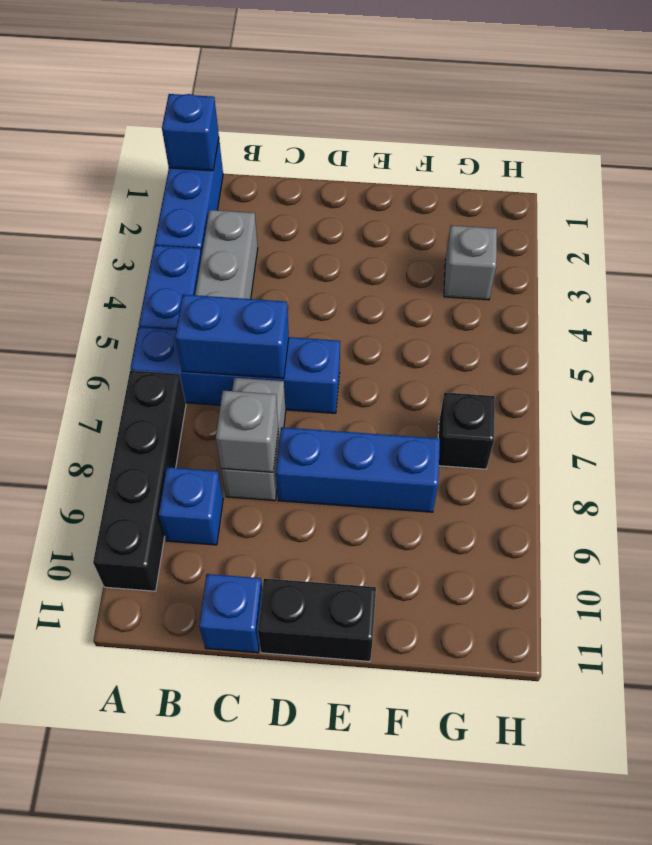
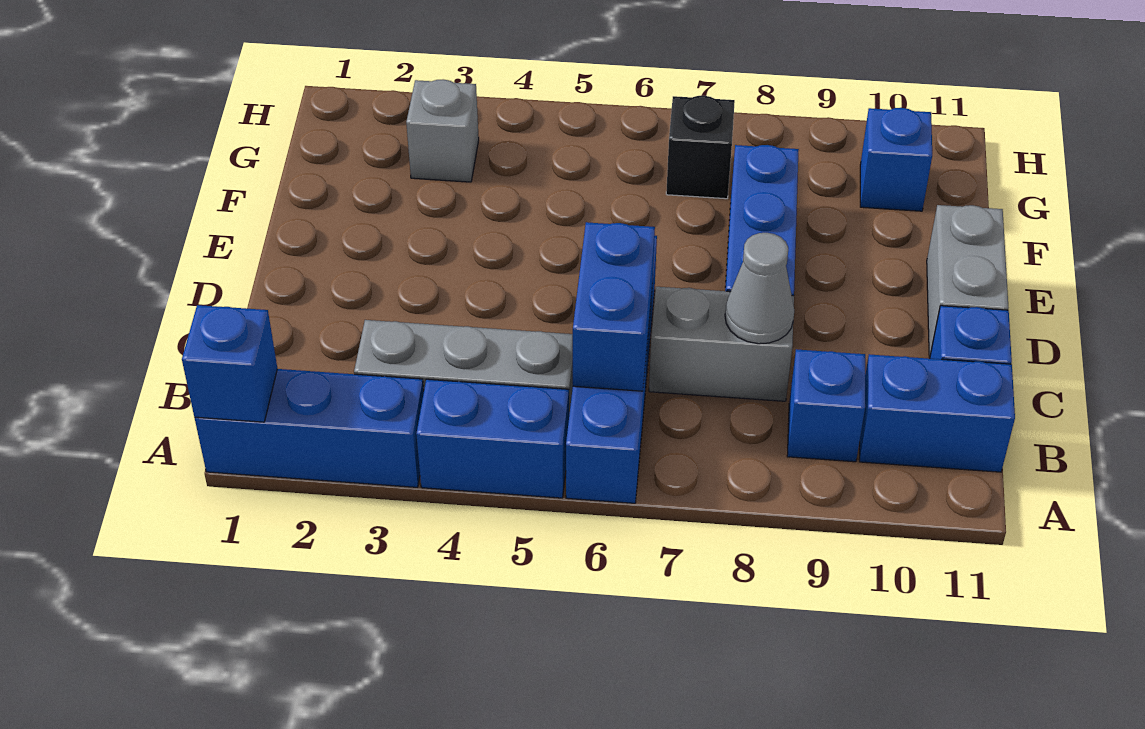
black brick A7:A10 level 1 -> none
none -> blue brick B10:B11 level 1
grey brick C8 level 2 -> grey cone C8 level 2
black brick D11:E11 level 1 -> grey brick D11:E11 level 1
none -> blue brick G10 level 1

